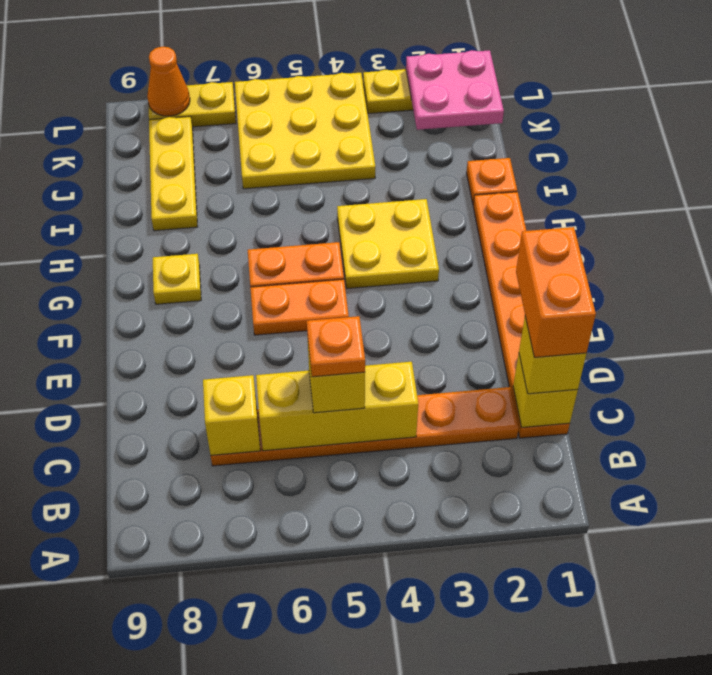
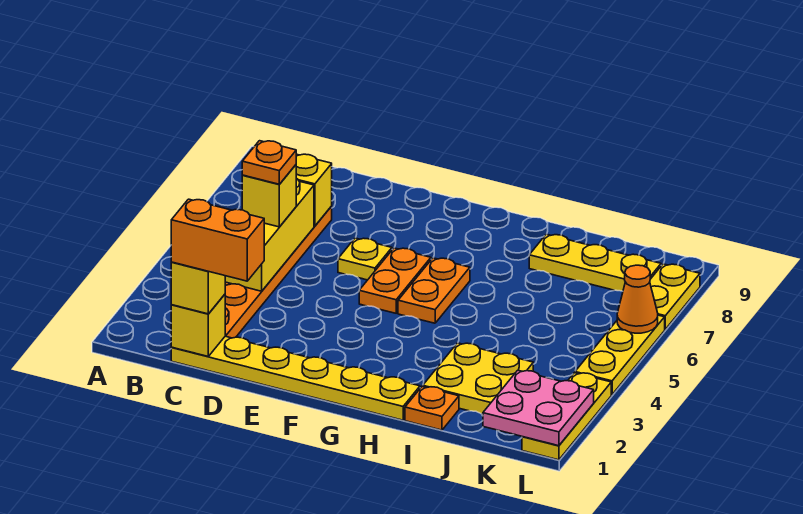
orange plate C1:H1 level 1 -> yellow plate C1:H1 level 1
yellow plate G3:H4 level 1 -> yellow plate I2:J3 level 1
yellow plate G8 level 1 -> yellow plate E6 level 1
yellow plate J4:L6 level 1 -> yellow plate L4:L6 level 1
orange cone L8 level 2 -> orange cone L6 level 2

